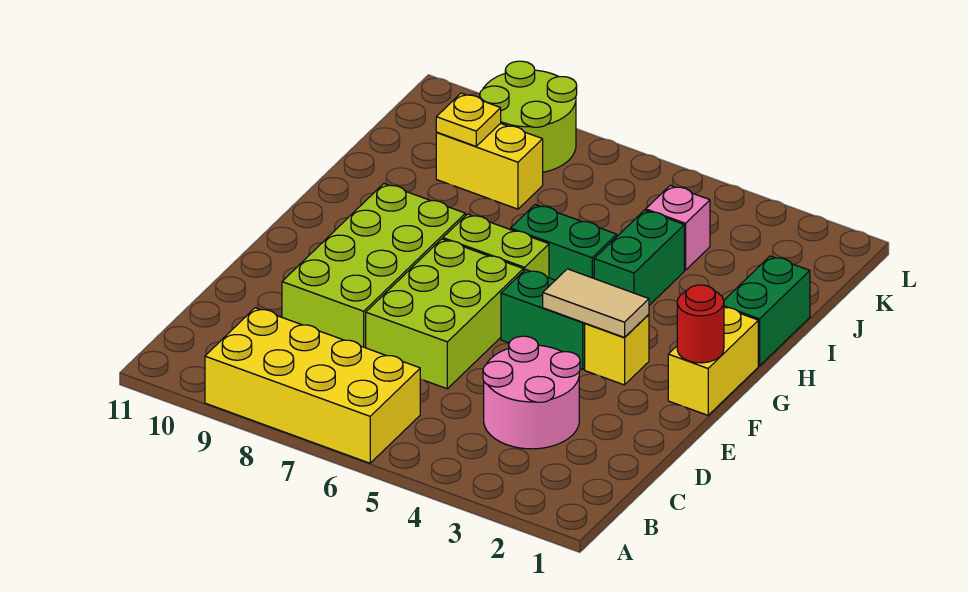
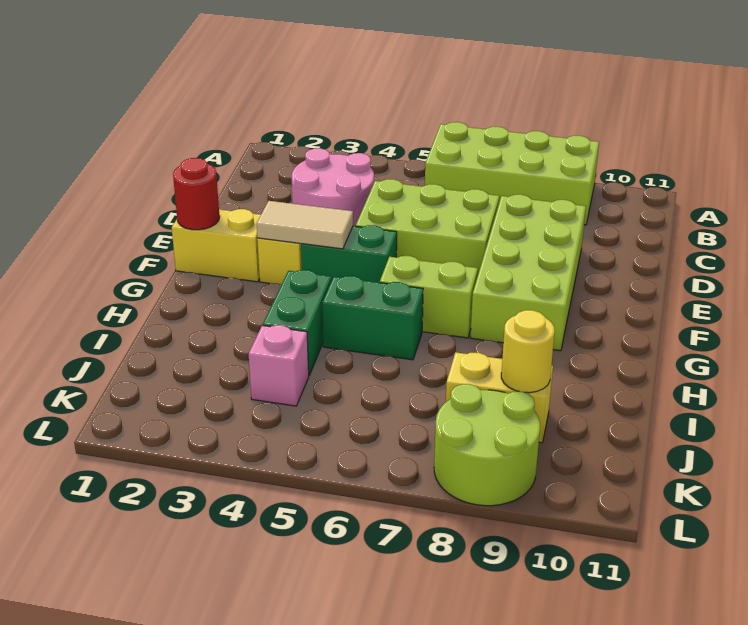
yellow brick A6:B9 level 1 -> lime brick A6:B9 level 1
lime brick D6:F7 level 1 -> lime brick D5:E7 level 1
yellow brick F1:G1 level 1 -> yellow brick F1:F2 level 1
green brick H1:I1 level 1 -> none
yellow plate J9 level 2 -> yellow round brick J9 level 2

